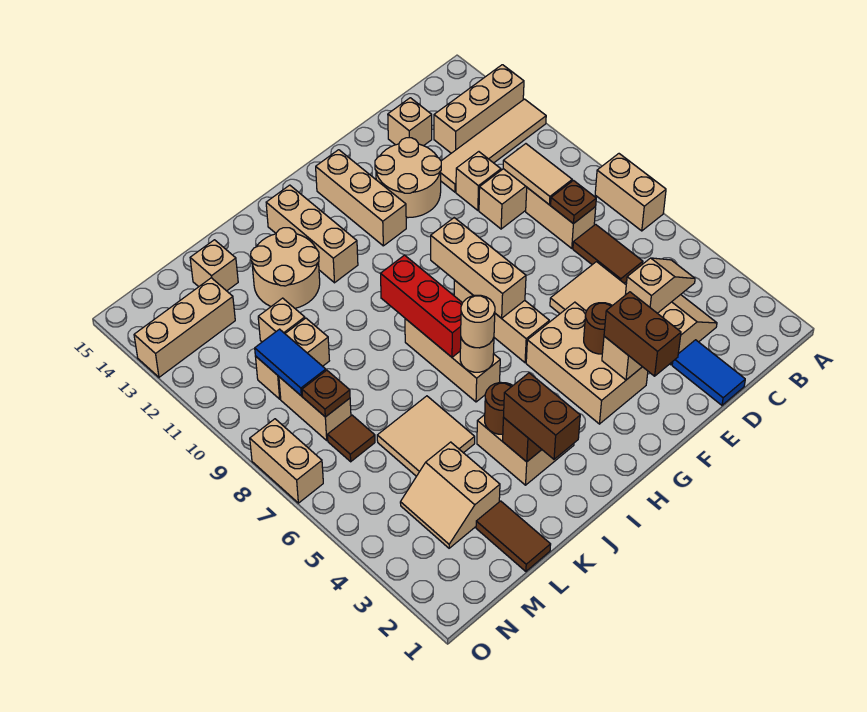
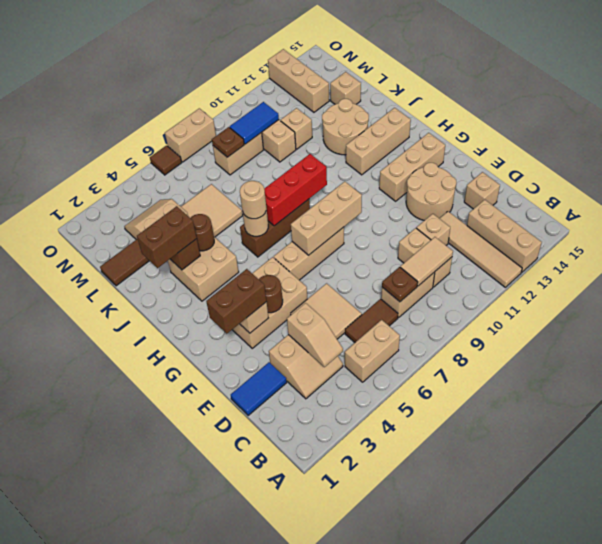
tan brick A7:A8 level 1 -> tan brick B5:B6 level 1
tan brick I6:I8 level 1 -> brown brick I6:I8 level 1
brown tile M7 level 1 -> brown tile O6 level 1

